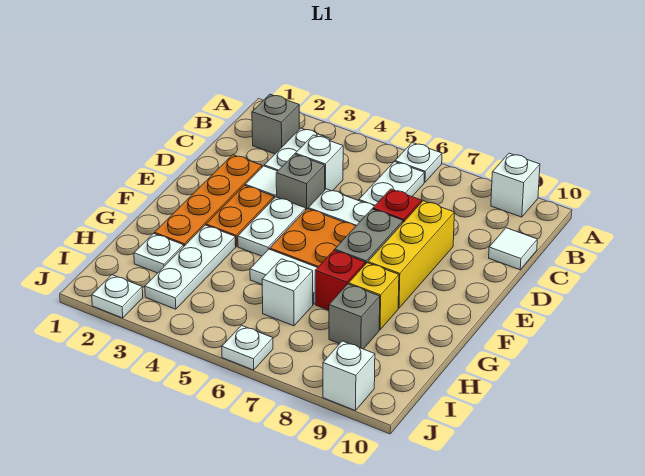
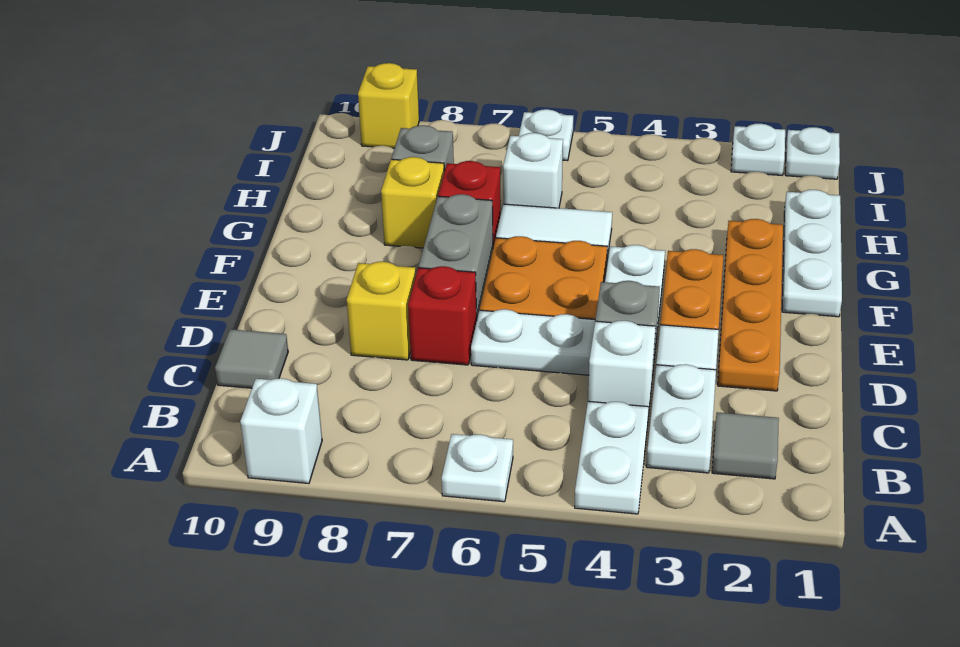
grey brick B2 level 1 -> grey tile B2 level 1
white plate B6:C6 level 1 -> white plate A4:B4 level 1
white tile C10 level 1 -> grey tile C10 level 1
yellow brick D8:F8 level 1 -> yellow brick D8 level 1
white plate G3:I3 level 1 -> white plate F1:H1 level 1
white plate H2 level 1 -> white plate J1 level 1
white brick J9 level 1 -> yellow brick J9 level 1

